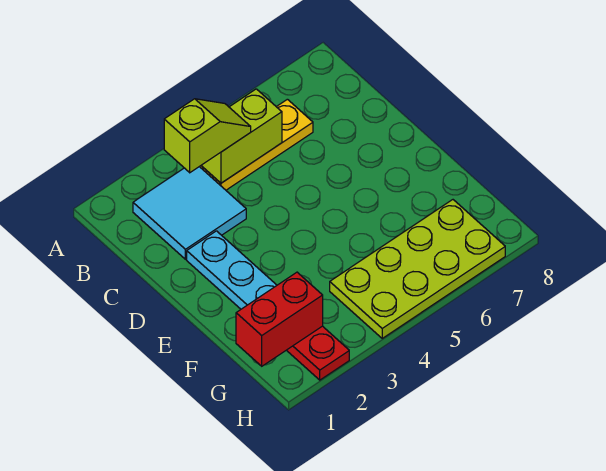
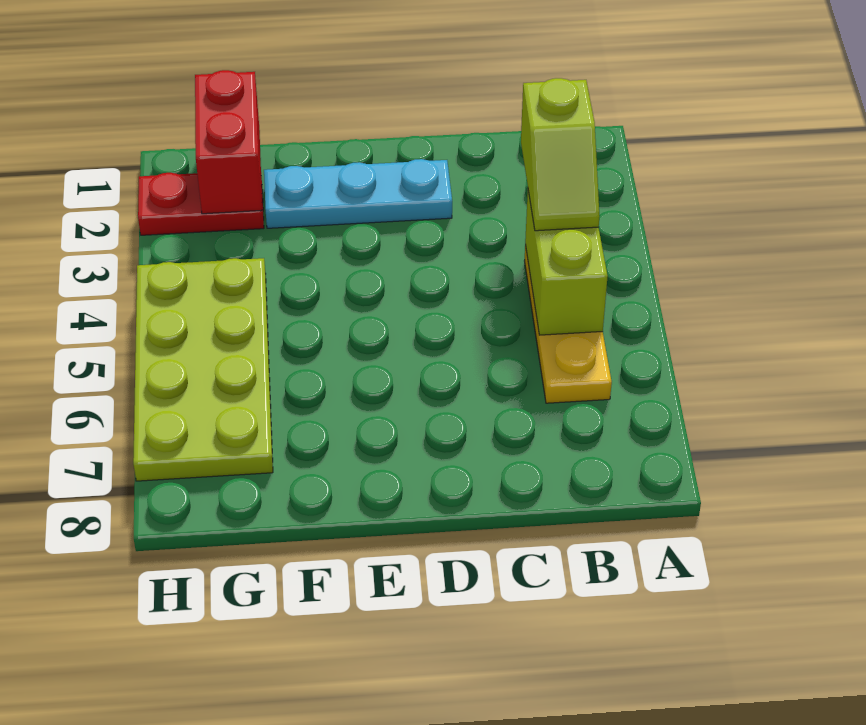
cyan tile B2:C3 level 1 -> none

